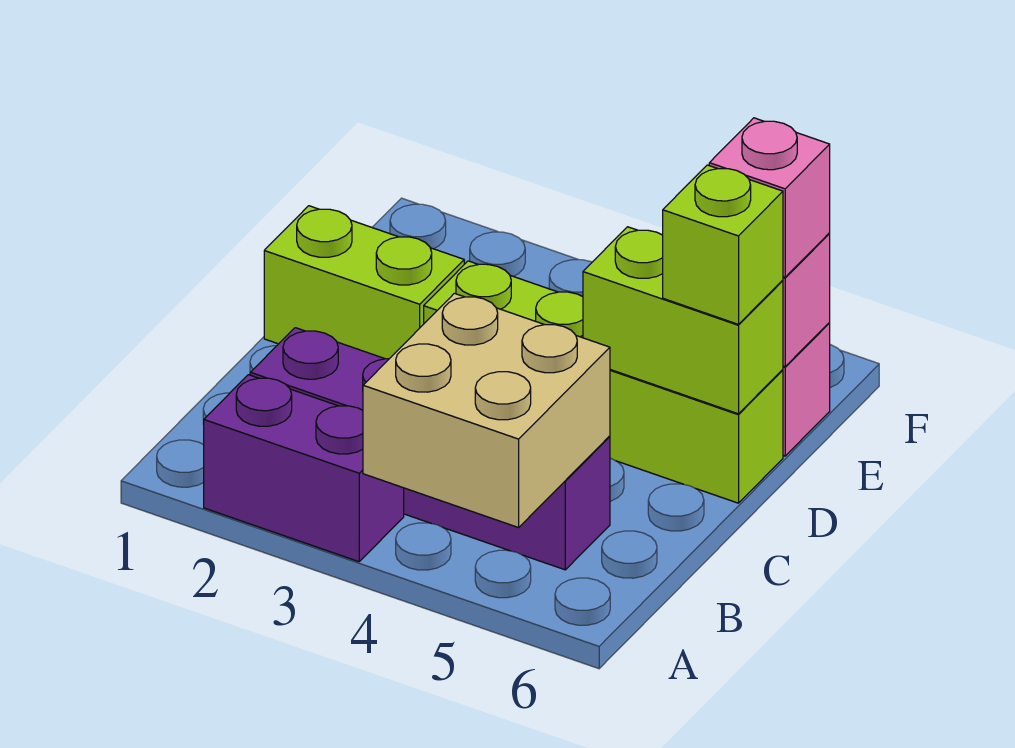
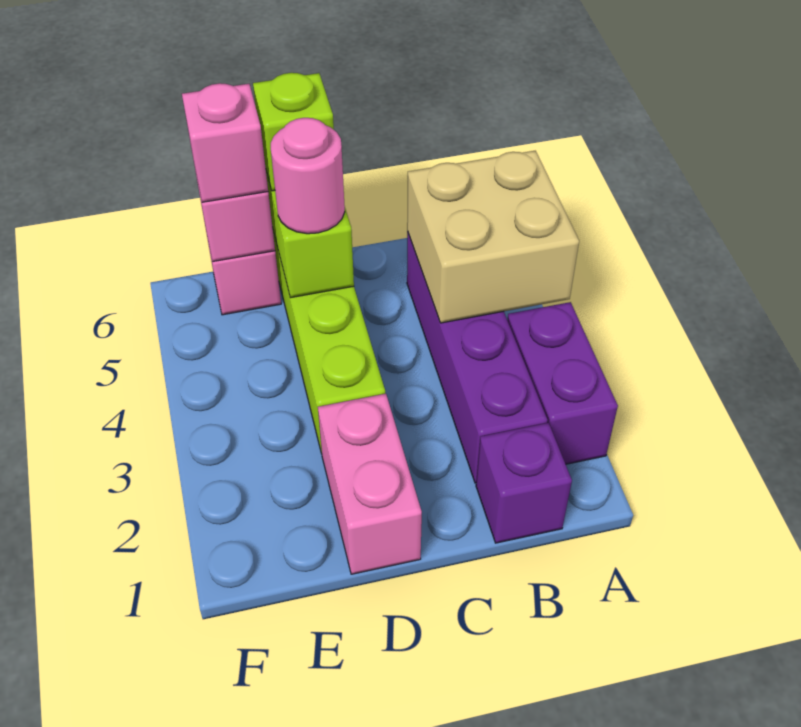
none -> purple brick B1 level 1
lime brick D1:D2 level 1 -> pink brick D1:D2 level 1
none -> pink round brick D5 level 3

